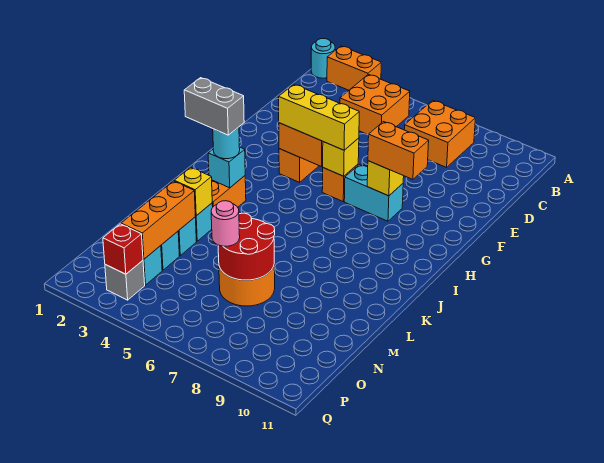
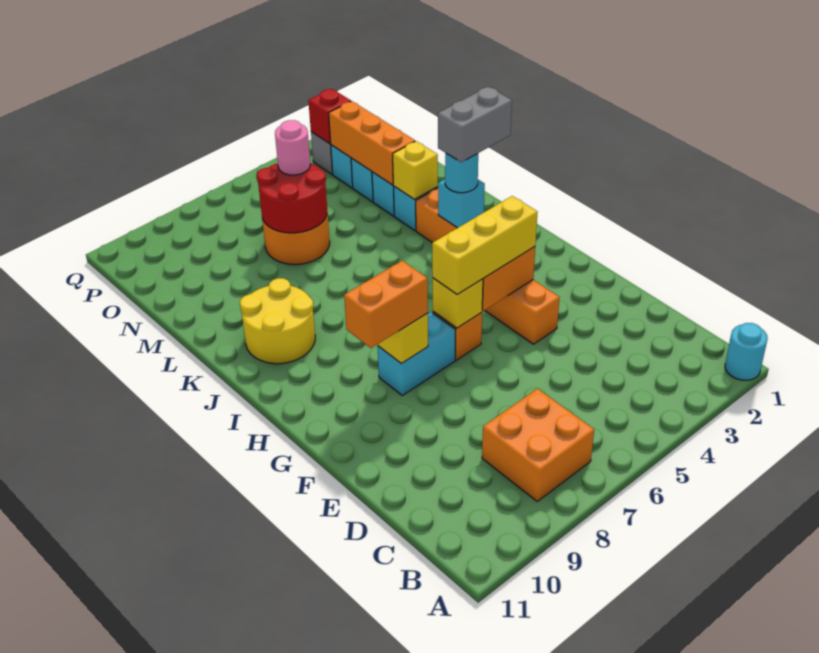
orange brick A2:A3 level 1 -> none
orange brick B4:C5 level 1 -> none
none -> yellow round brick J9:K10 level 1

